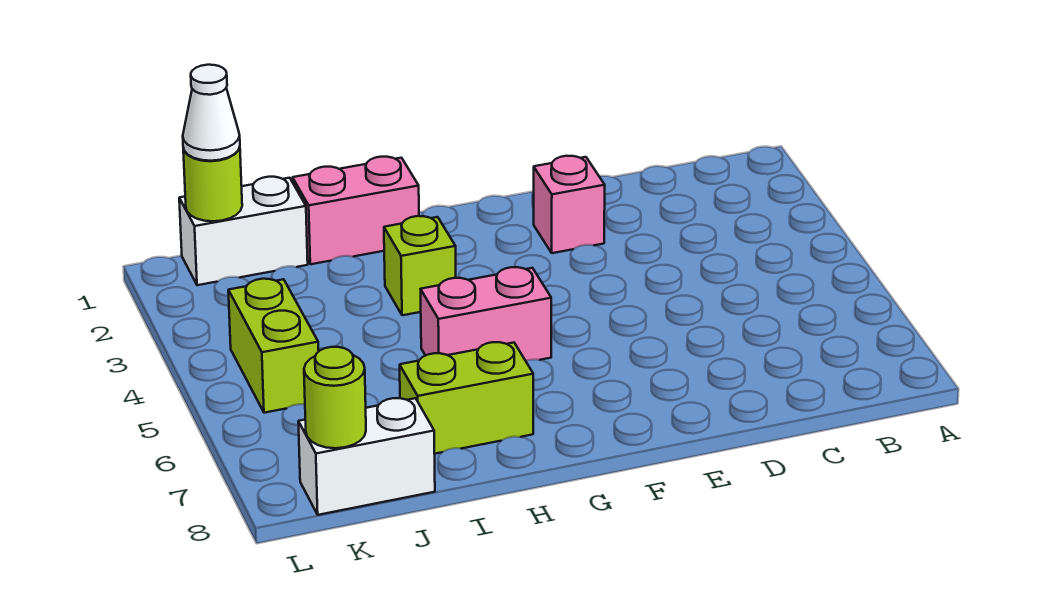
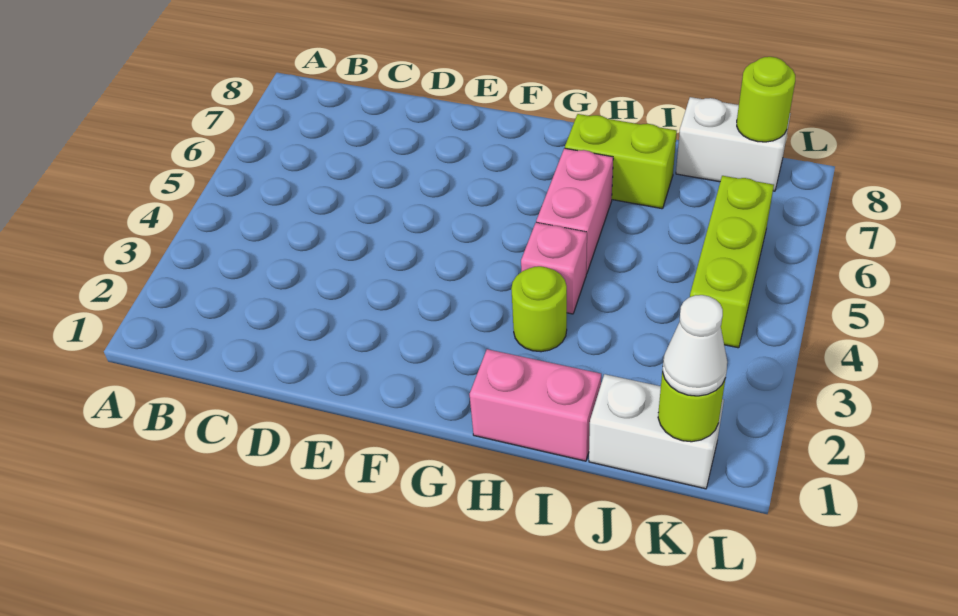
pink brick E2 level 1 -> pink brick H4 level 1
pink brick G5:H5 level 1 -> pink brick H5:H6 level 1
lime brick H3 level 1 -> lime round brick H3 level 1
lime brick K4:K5 level 1 -> lime brick K4:K6 level 1

